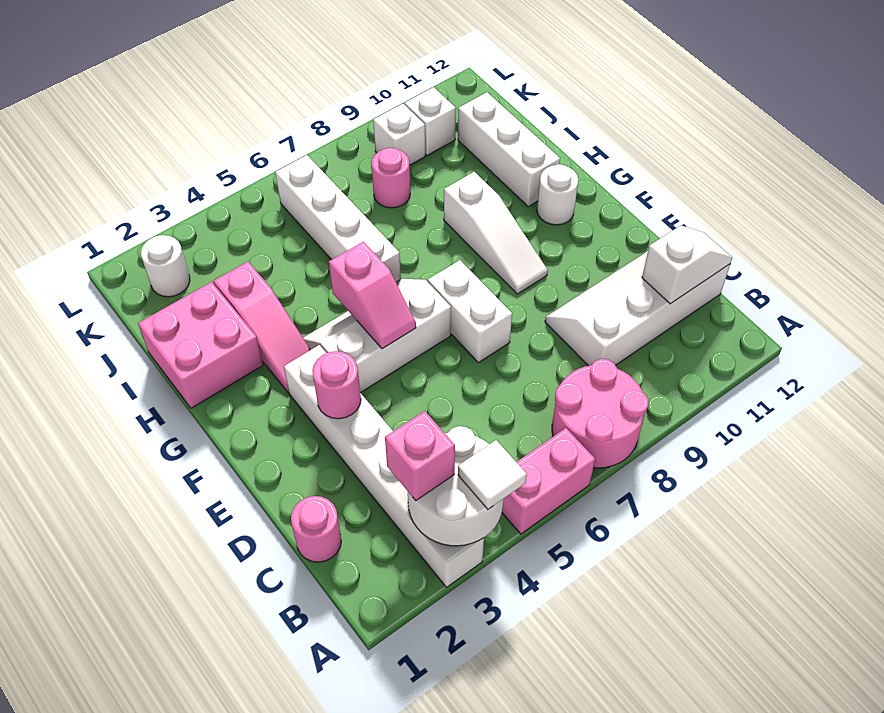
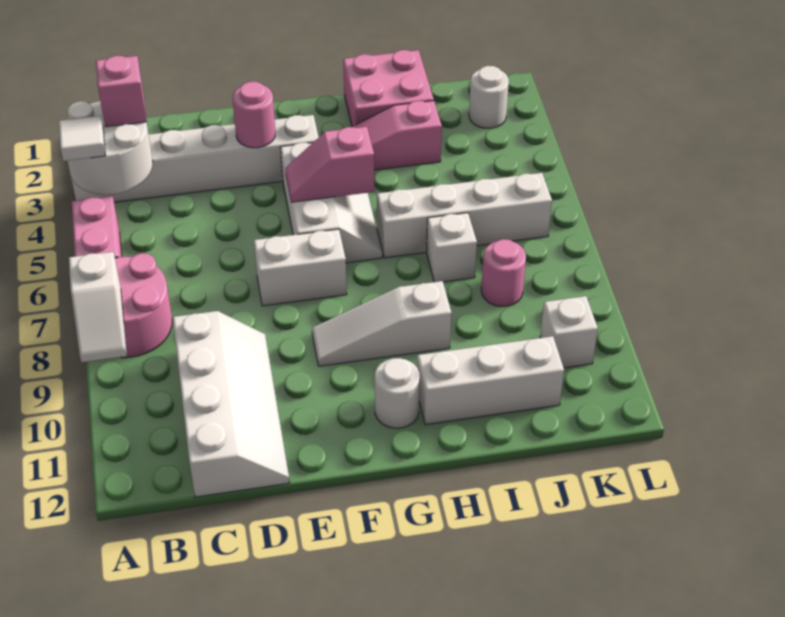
pink round brick C1 level 1 -> none
white slope C11:C12 level 2 top 11 -> white slope A8:A9 level 2 top 8
white brick K9 level 1 -> white brick I7 level 1

